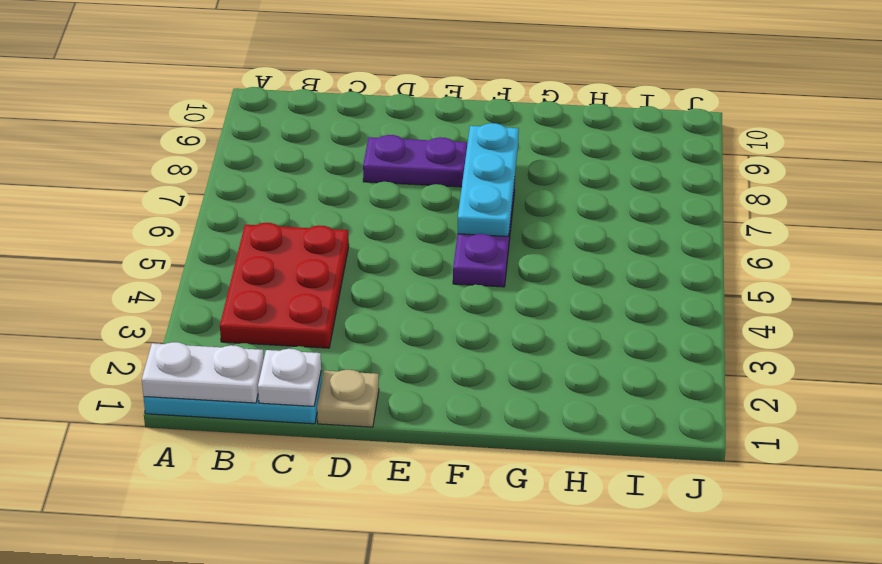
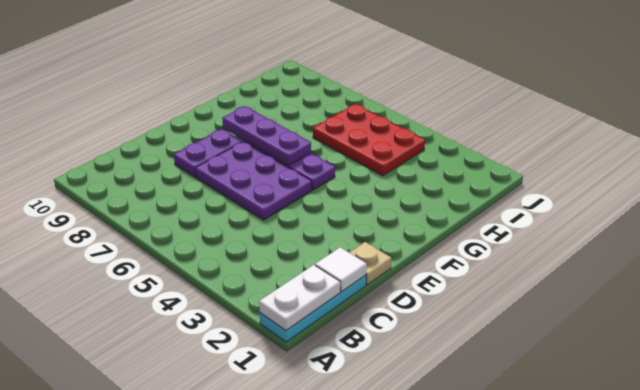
red plate B3:C5 level 1 -> red plate H4:I6 level 1
white plate C1 level 2 -> white tile C1 level 2
none -> purple plate D5:E7 level 1
cyan plate F6:F8 level 2 -> purple plate F6:F8 level 2

